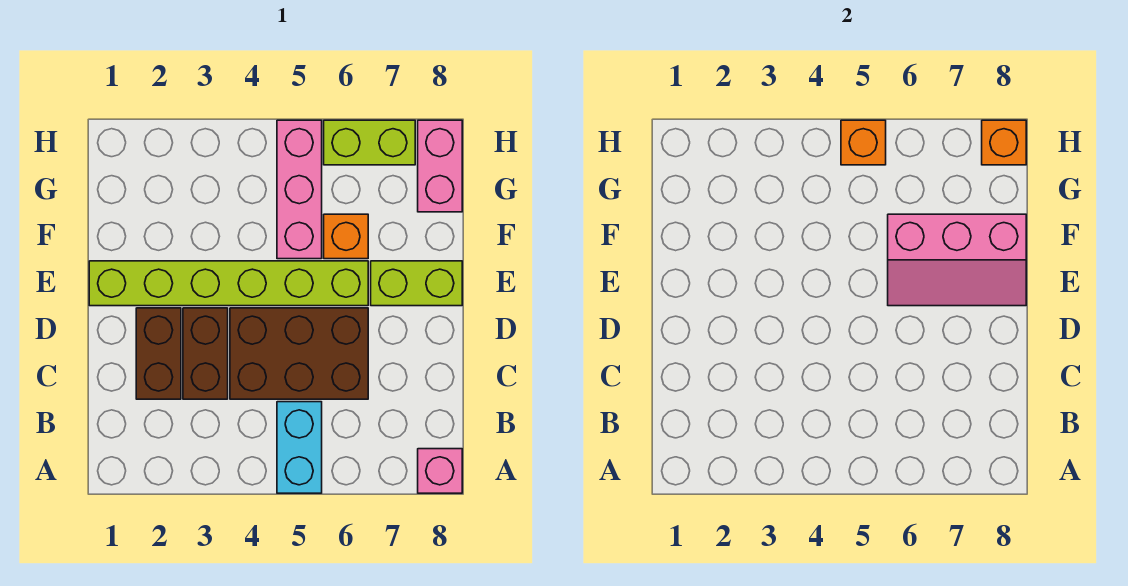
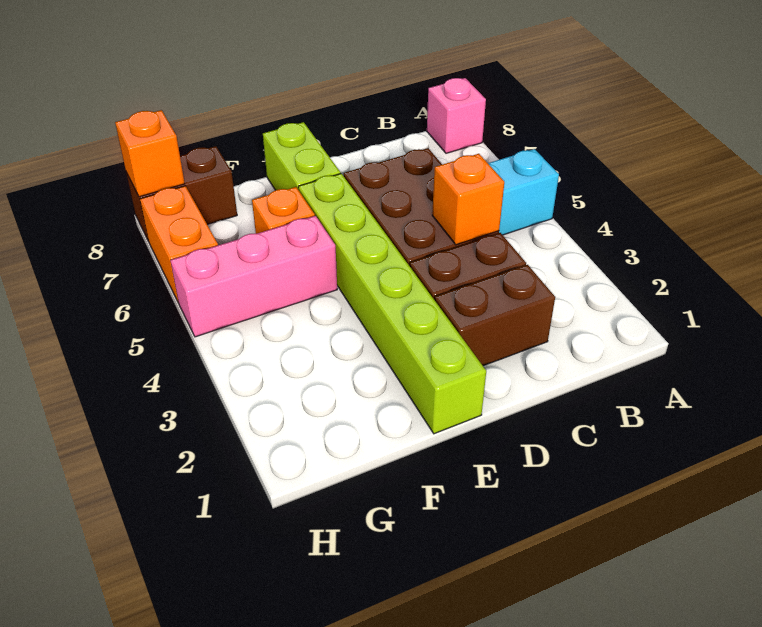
pink slope E6:F8 level 2 top F -> none
pink brick G8:H8 level 1 -> brown brick G8:H8 level 1
orange brick H5 level 2 -> orange brick C4 level 2
lime brick H6:H7 level 1 -> orange brick H6:H7 level 1

